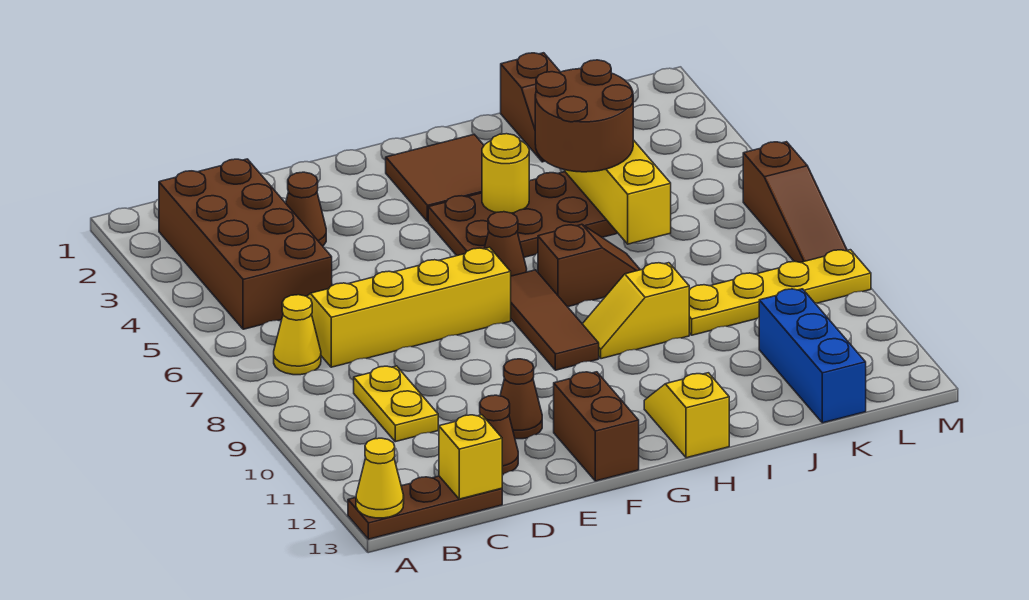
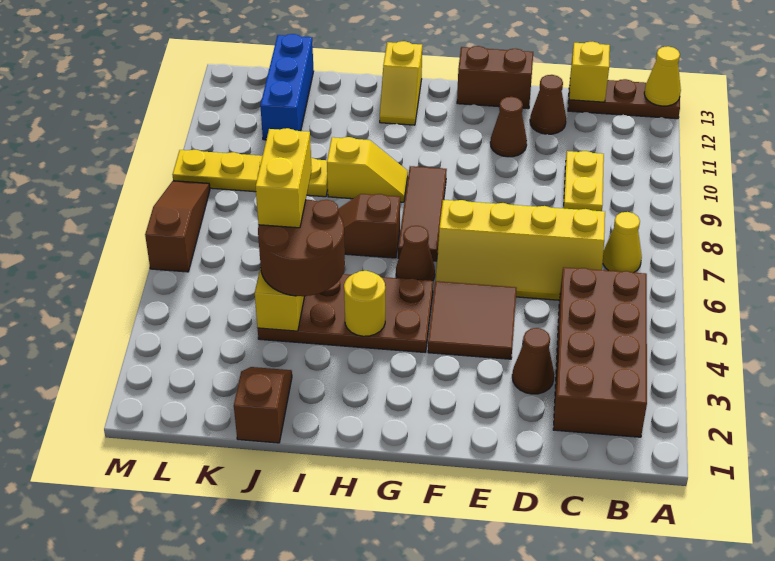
brown brick F12:F13 level 1 -> brown brick E13:F13 level 1
brown tile G2:H3 level 1 -> brown tile E4:F5 level 1
none -> yellow brick J5:J6 level 4

